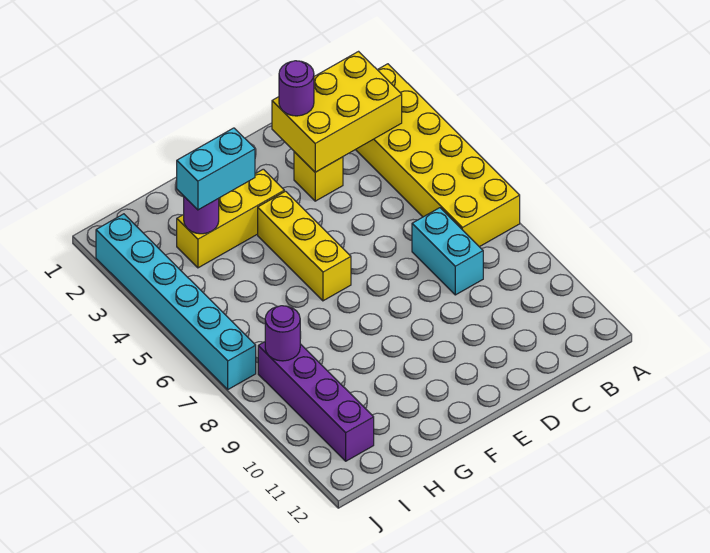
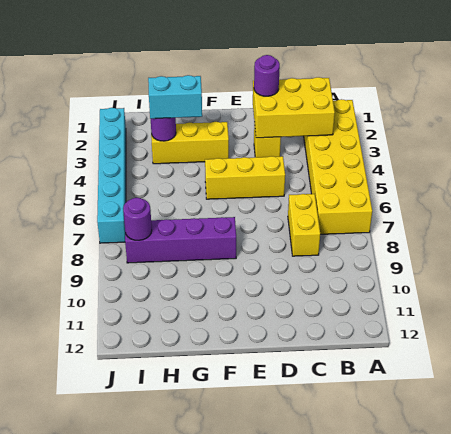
cyan brick C7:C8 level 1 -> yellow brick C7:C8 level 1
yellow brick F4:F6 level 1 -> yellow brick D5:F5 level 1
purple brick I8:I11 level 1 -> purple brick F8:I8 level 1

